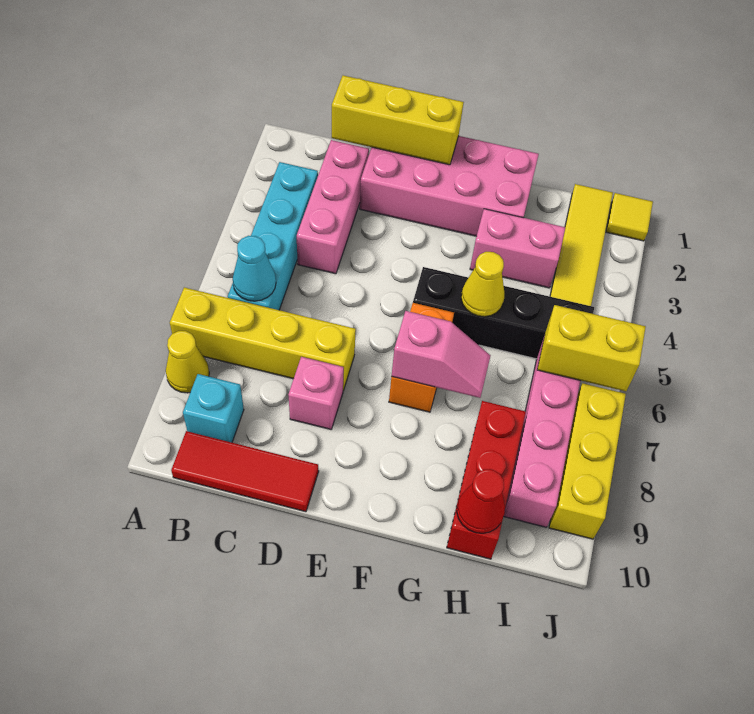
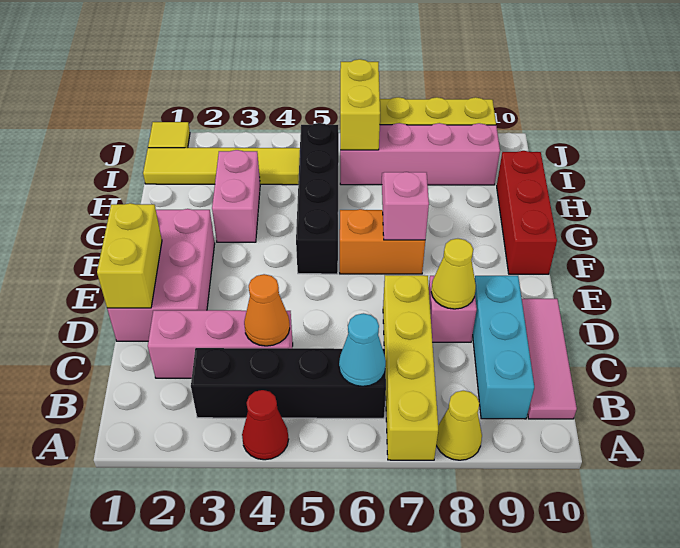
cyan brick B3:B6 level 1 -> black brick B3:B6 level 1
cyan brick B9 level 1 -> cyan brick B9:D9 level 1
red tile B10:D10 level 1 -> pink tile B10:D10 level 1
yellow brick C1:E1 level 2 -> yellow brick D1:E1 level 2
none -> orange cone C4 level 2
pink brick D1:G2 level 1 -> pink brick D1:F2 level 1
yellow cone G5 level 2 -> yellow cone D8 level 2
red brick H8:H10 level 1 -> red brick F10:H10 level 1
red cone H10 level 2 -> red cone A4 level 1

